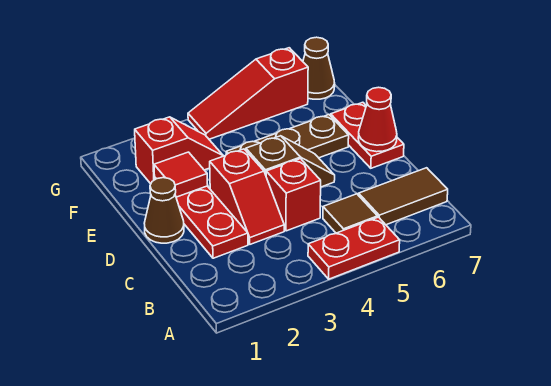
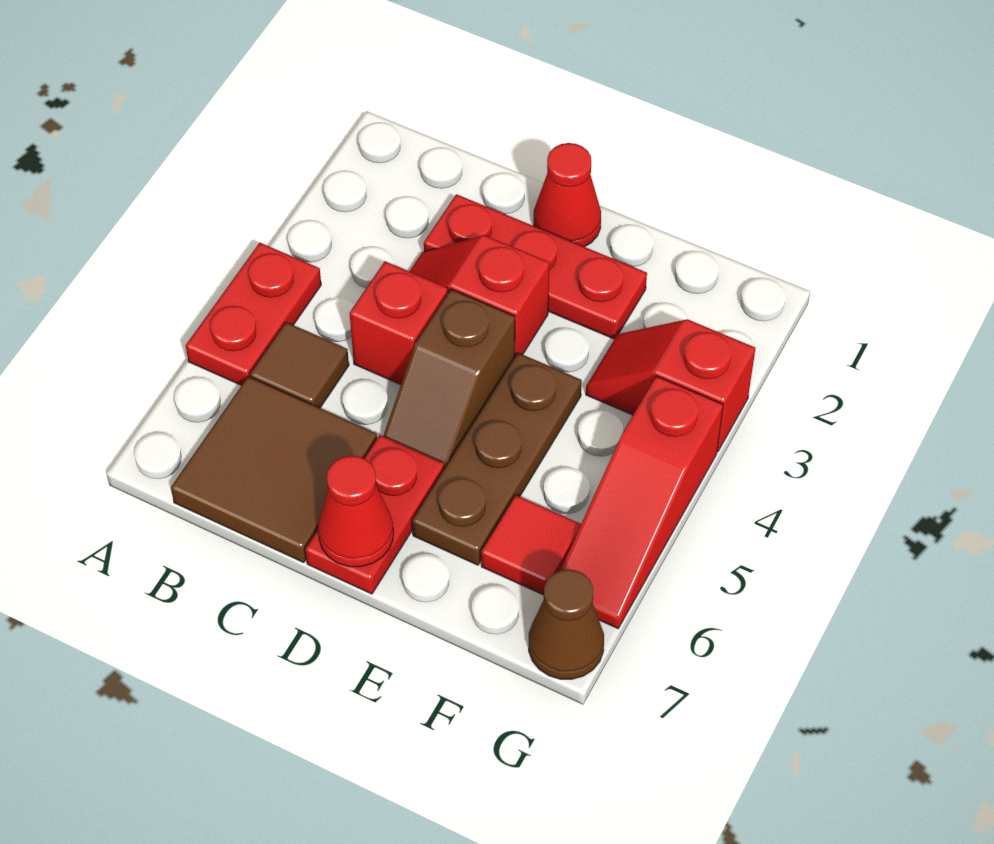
brown tile B6:B7 level 1 -> brown tile B6:C7 level 1
brown cone D1 level 1 -> red cone D1 level 1
red plate D7:E7 level 1 -> red plate D6:D7 level 1
red tile E2 level 2 -> red tile F6 level 1
red slope F2:F3 level 1 top 2 -> red slope F3:G3 level 1 top G
red slope G4:G6 level 1 top 6 -> red slope G4:G6 level 1 top 4

